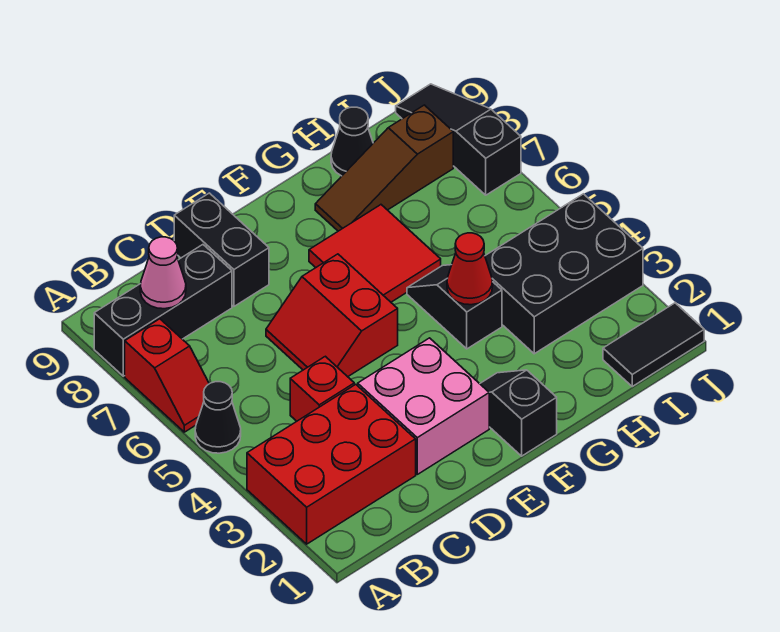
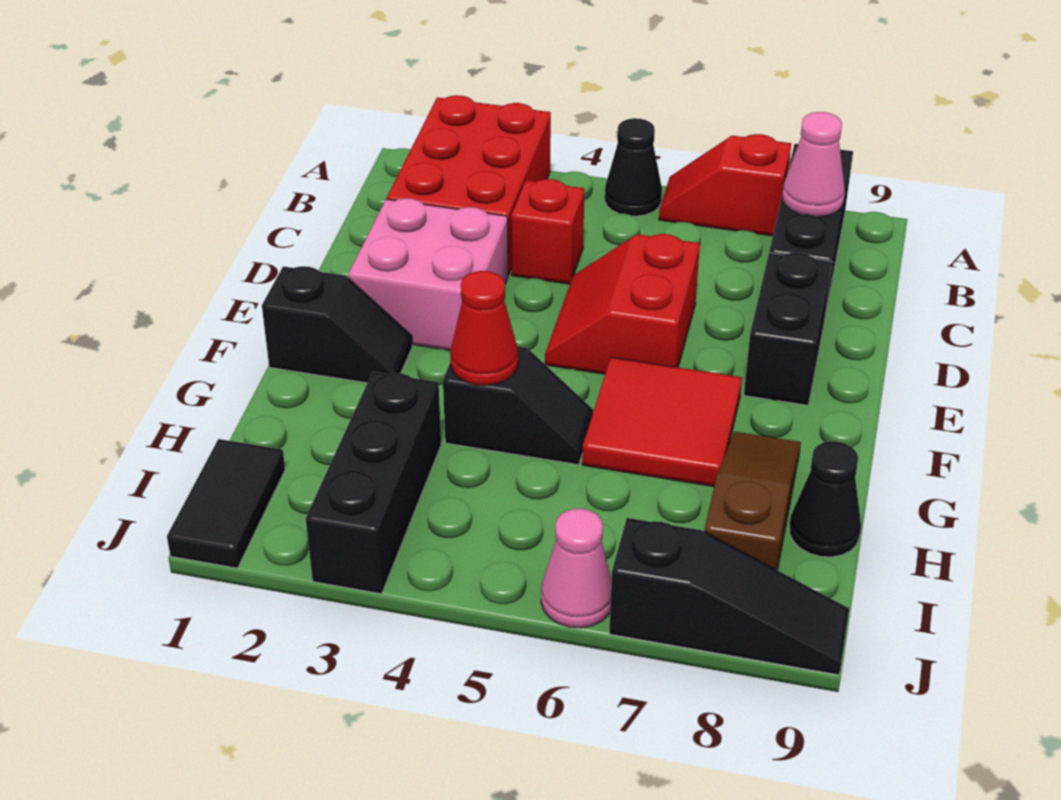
red slope D5:E6 level 1 top E -> red slope D5:E6 level 1 top 6
black brick D8:D9 level 1 -> black brick D8:E8 level 1
black brick H3:J4 level 1 -> black brick H3:J3 level 1
none -> pink cone J6 level 1

